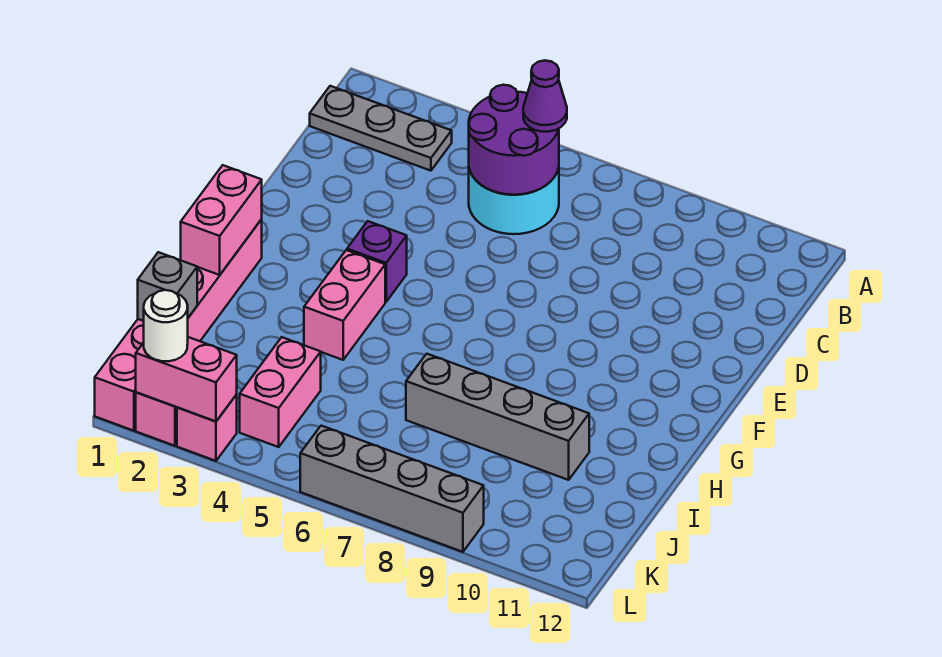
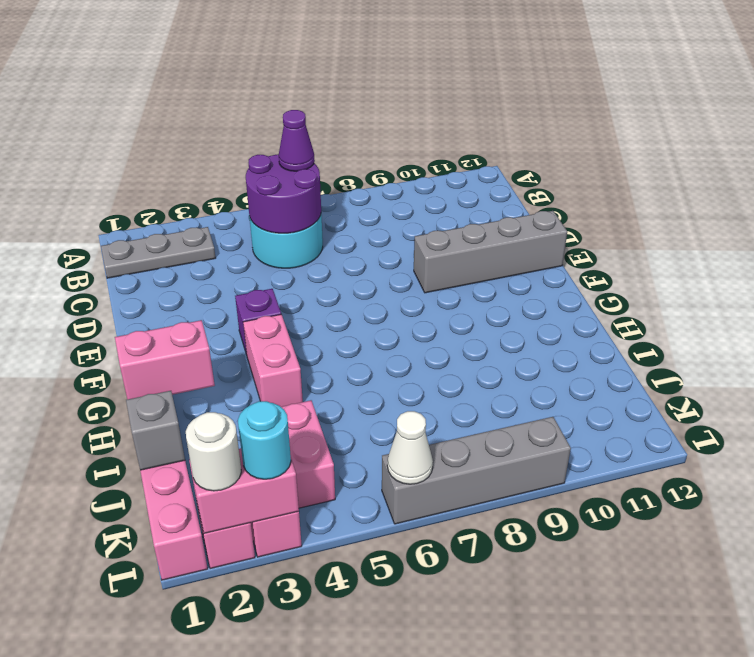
pink brick G1:H1 level 2 -> pink brick H1:H2 level 2
grey brick I7:I10 level 1 -> grey brick E9:E12 level 1
none -> cyan round brick L3 level 3
none -> white cone L6 level 2

